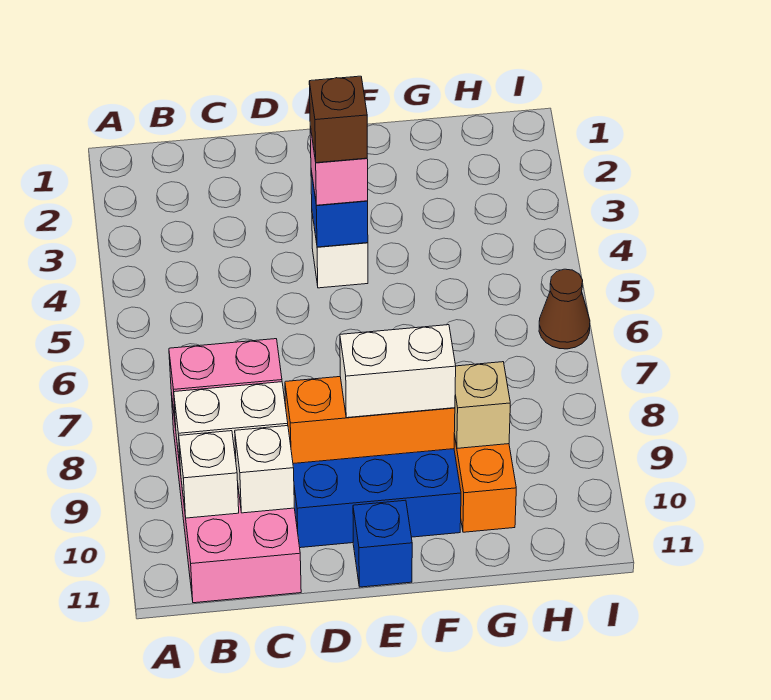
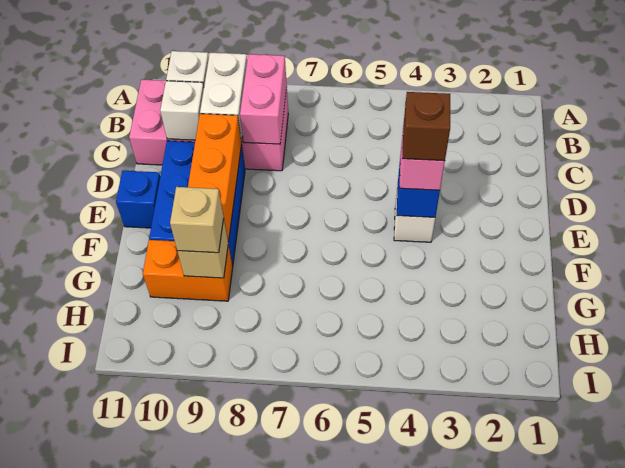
white brick E9:F9 level 3 -> none
none -> tan brick G9 level 3
brown cone I6 level 1 -> none

